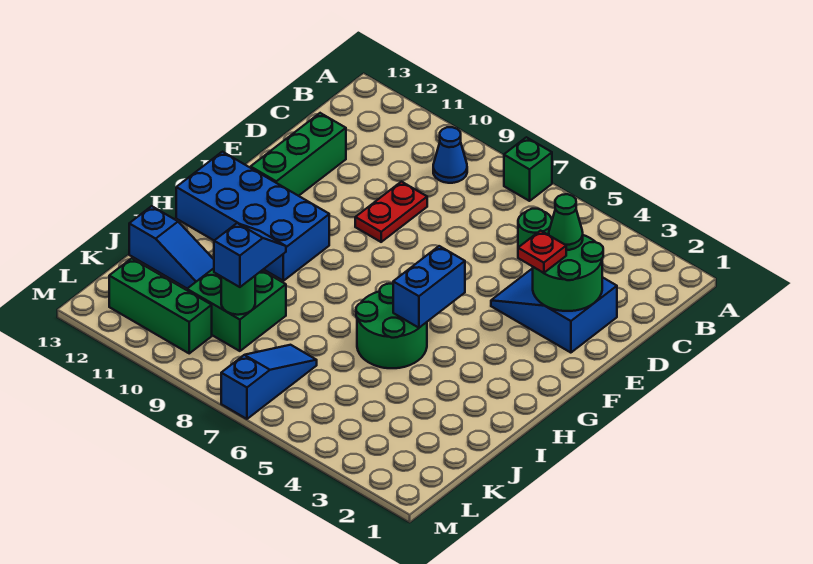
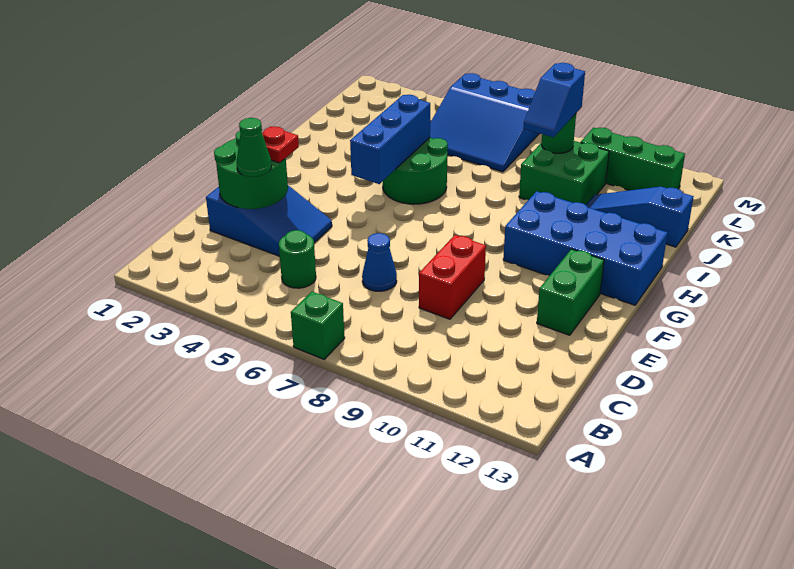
blue cone B9 level 1 -> blue cone D7 level 1
red plate D9:E9 level 1 -> red brick D9:E9 level 1
green brick D12:F12 level 1 -> green brick E12:F12 level 1
blue brick G5:H5 level 2 -> blue brick G5:I5 level 2
blue slope K7:M7 level 1 top M -> blue slope K5:M7 level 1 top M

